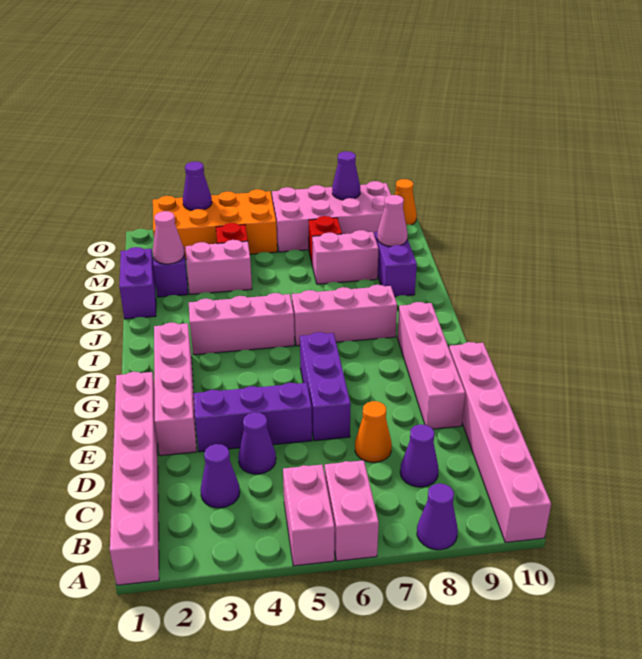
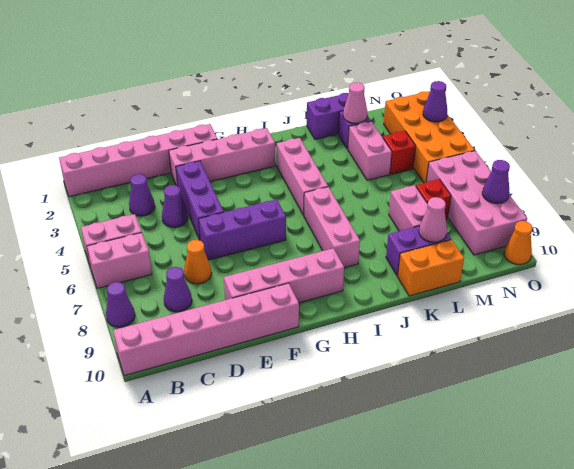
none -> orange brick K10:L10 level 1

